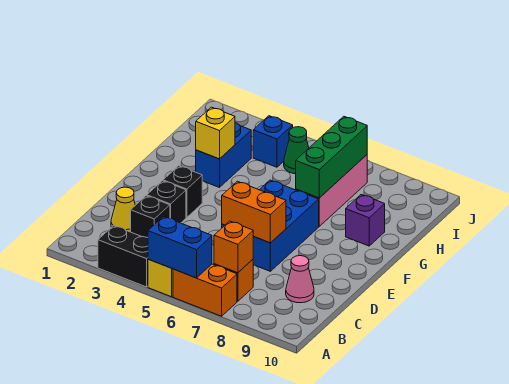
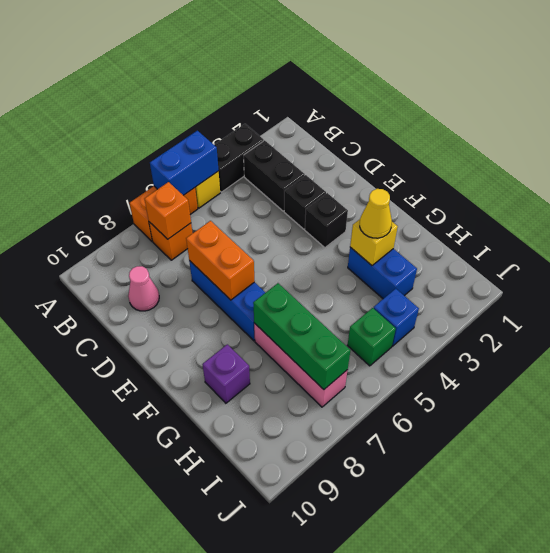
yellow cone C2 level 1 -> yellow cone G3 level 3
black brick C3 level 1 -> black brick B3:C3 level 1
blue brick D6:F7 level 1 -> blue brick D7:F7 level 1
orange brick D6:D7 level 2 -> orange brick D7:E7 level 2
green cone I5 level 1 -> green brick I5 level 1

